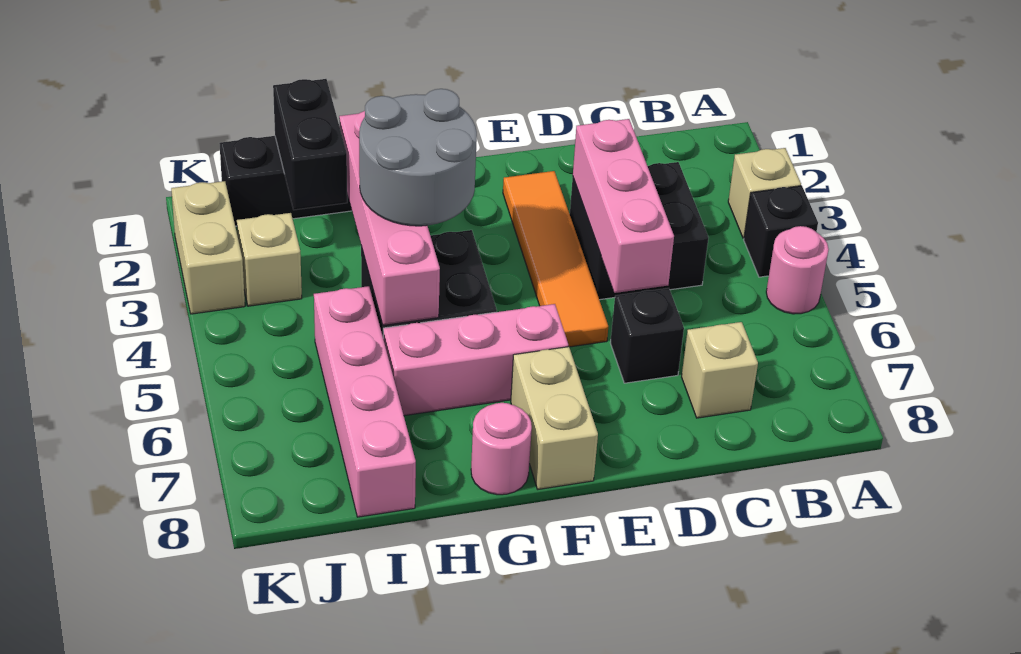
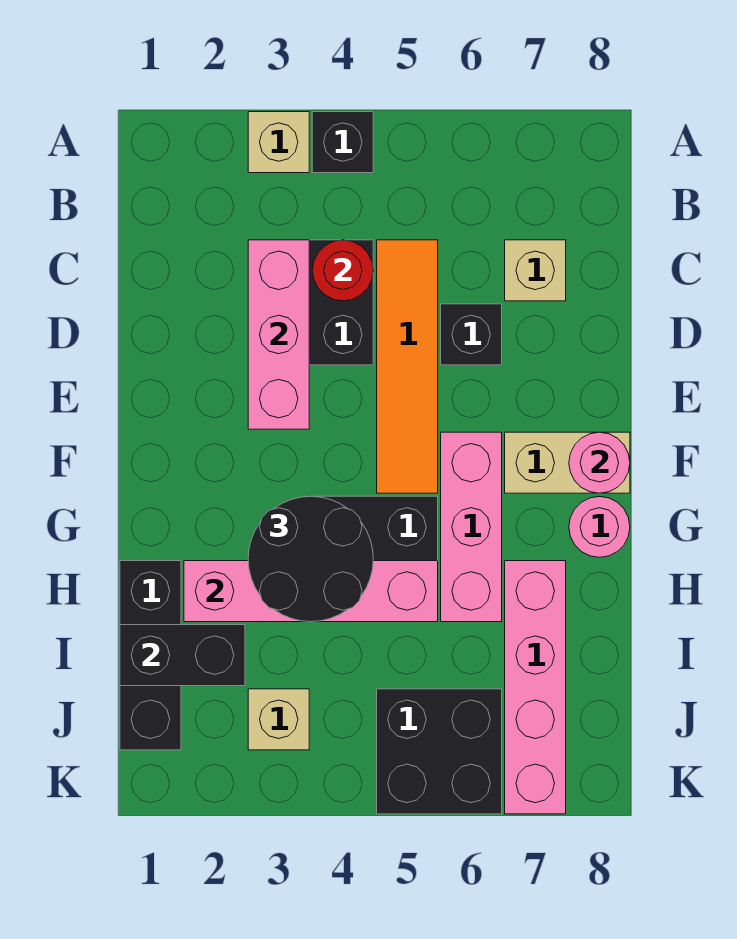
pink round brick A5 level 1 -> pink round brick F8 level 2
none -> red round brick C4 level 2
pink brick D3:D5 level 2 -> pink brick C3:E3 level 2
orange tile E2:E5 level 1 -> orange tile C5:F5 level 1
grey round brick G3:H4 level 3 -> black round brick G3:H4 level 3
pink brick I5:I8 level 1 -> pink brick H7:K7 level 1
none -> black brick J5:K6 level 1
tan brick K2:K3 level 1 -> none

